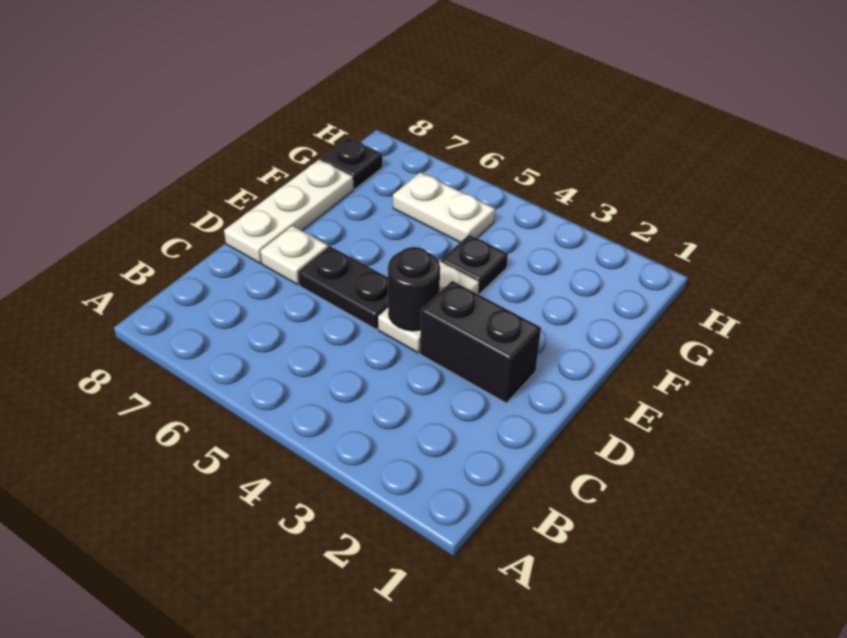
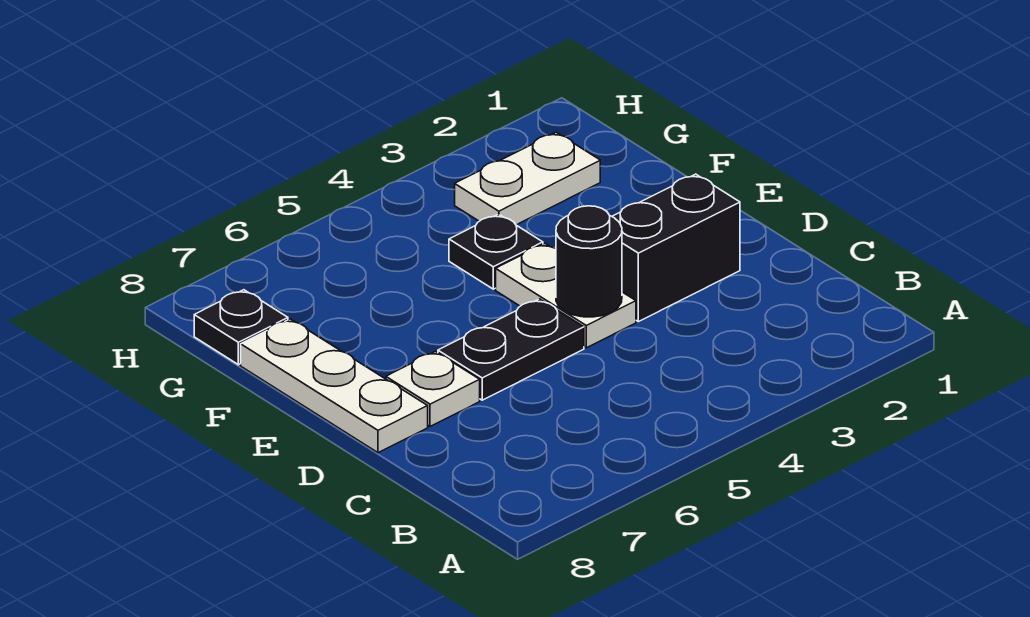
white plate G5:G6 level 1 -> white plate G2:G3 level 1

